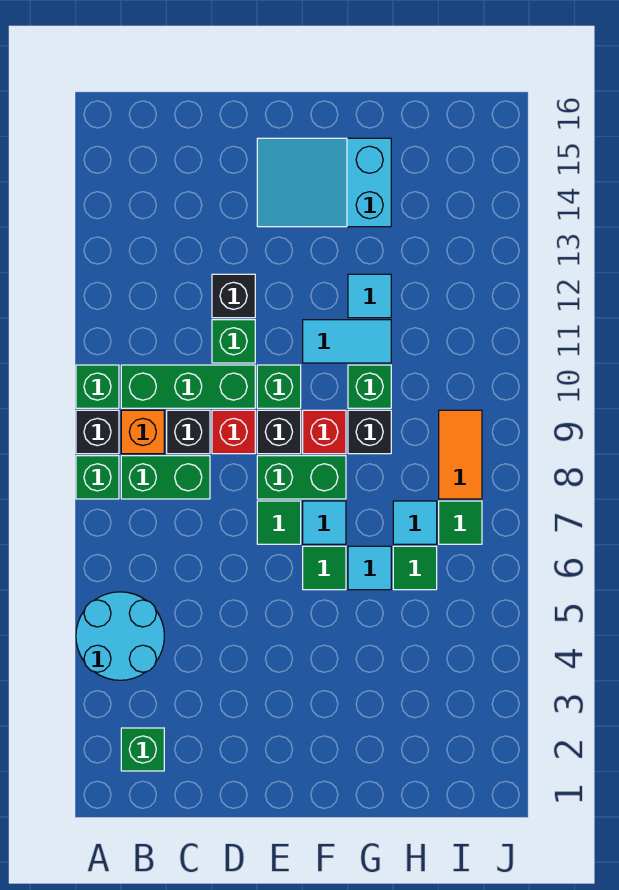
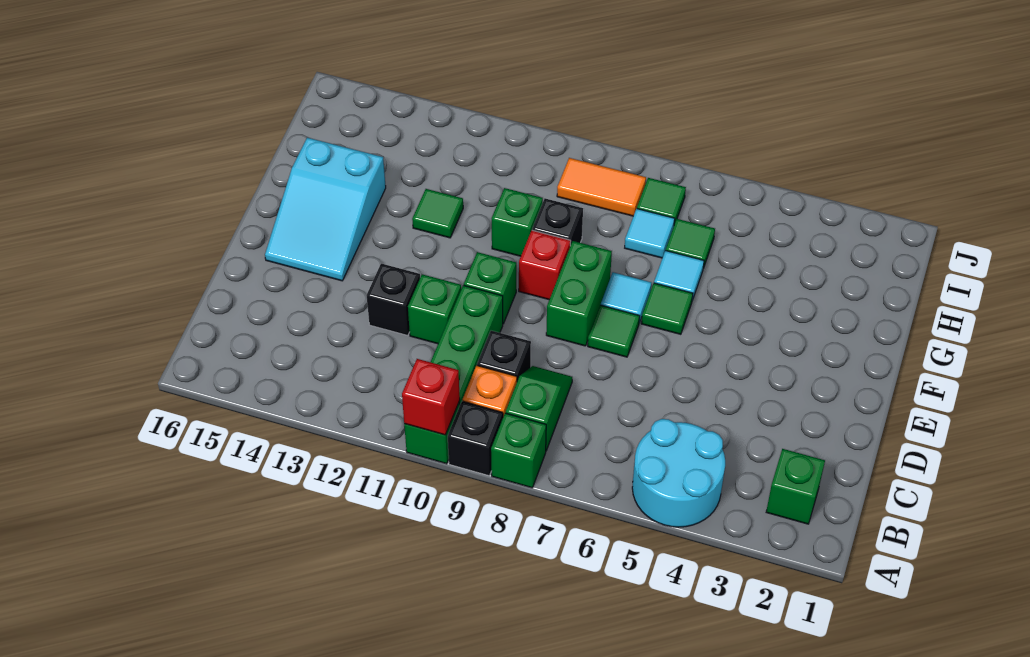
green brick B8:C8 level 1 -> green slope B8:C8 level 1 top B
red brick D9 level 1 -> red brick A10 level 2
black brick E9 level 1 -> none
cyan tile F11:G11 level 1 -> none
cyan tile G12 level 1 -> green tile G12 level 1

